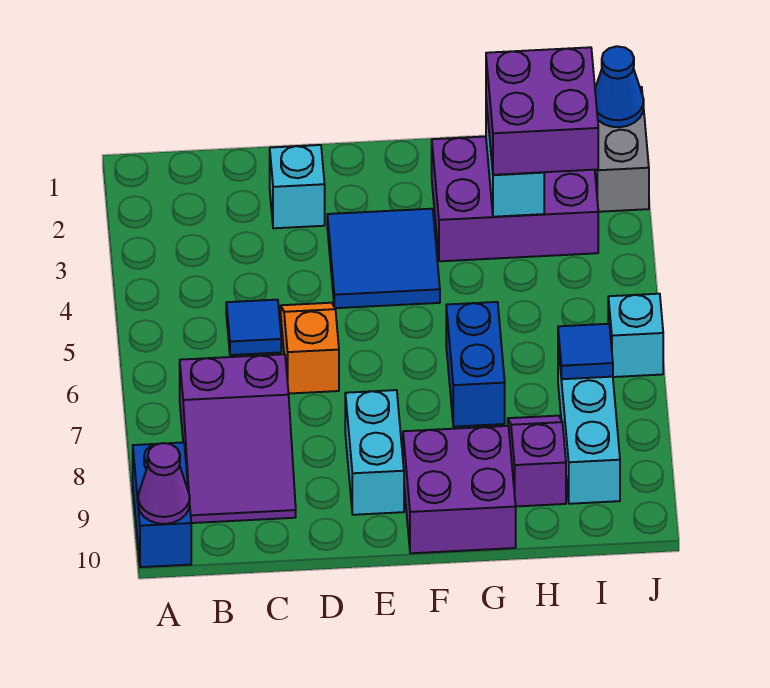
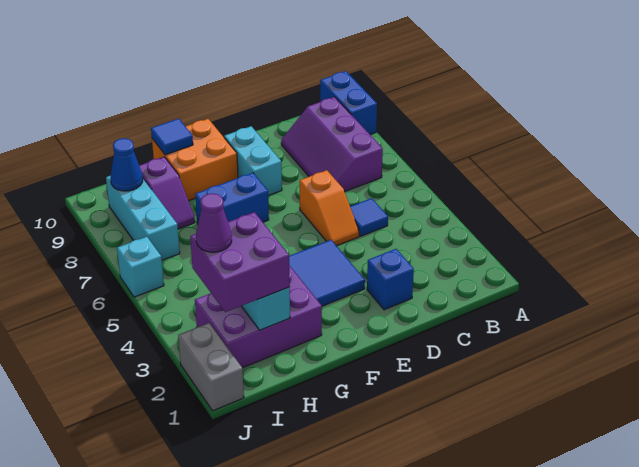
purple cone A10 level 2 -> purple cone I3 level 4
purple slope B7:C9 level 1 top 7 -> purple slope B7:C9 level 1 top B
cyan brick D2 level 1 -> blue brick D2 level 1
purple brick F9:G10 level 1 -> orange brick F9:G10 level 1
blue brick G6:G7 level 1 -> blue brick F7:G7 level 1
blue tile I7 level 2 -> blue tile G10 level 2
blue cone J1 level 2 -> blue cone I9 level 2

